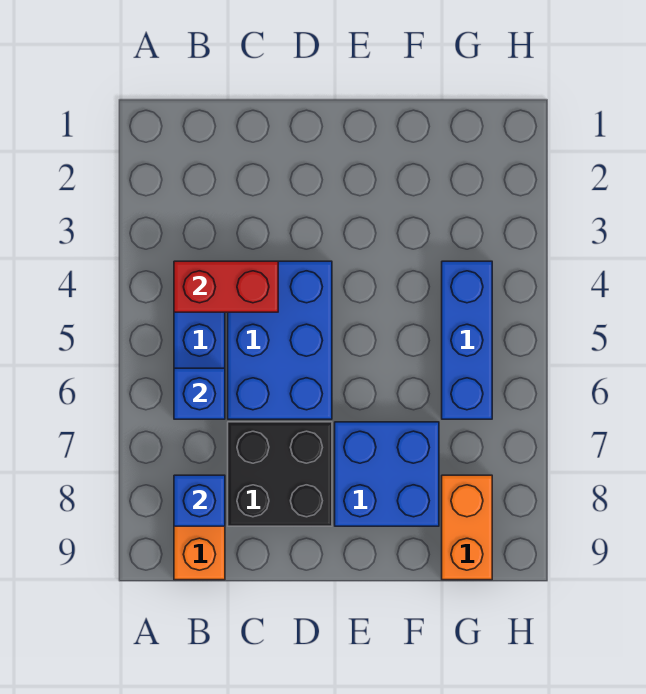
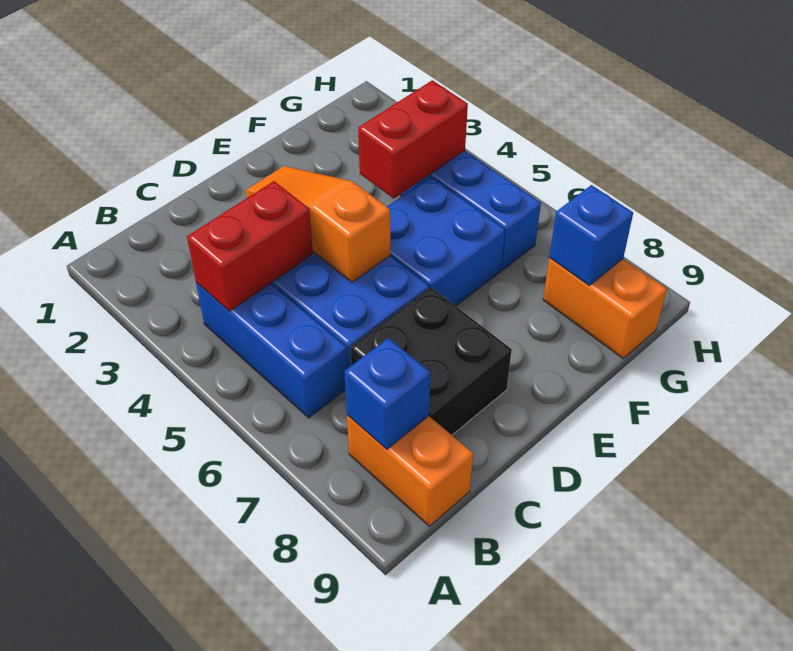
blue brick B6 level 2 -> blue brick G8 level 2
none -> orange slope D3:D5 level 2 top 5
blue brick E7:F8 level 1 -> blue brick E5:F6 level 1
none -> red brick F4:G4 level 2

